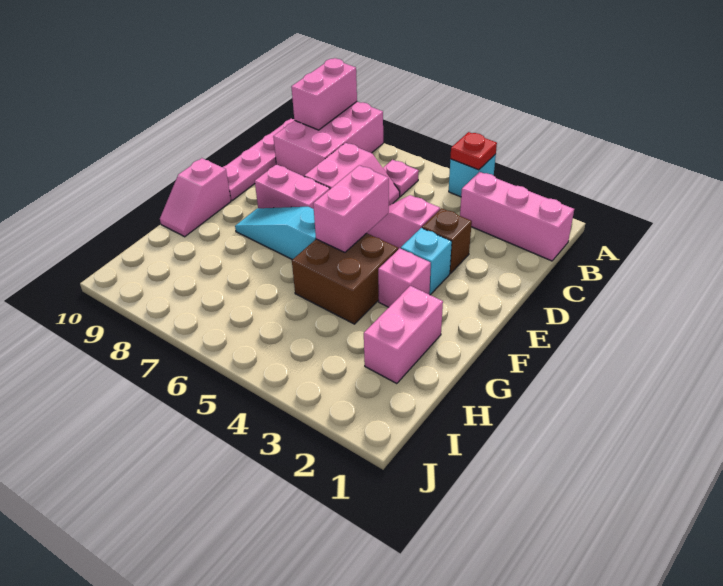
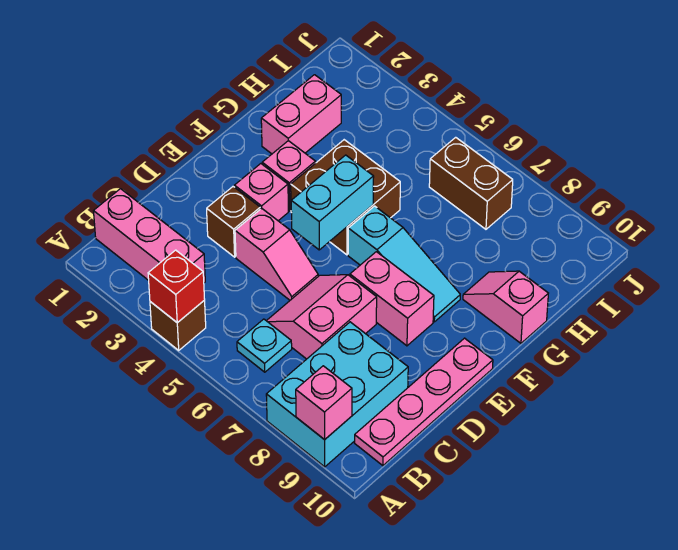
cyan brick A4 level 1 -> brown brick A4 level 1
red plate A4 level 2 -> red brick A4 level 2
pink brick A8:C9 level 1 -> cyan brick A8:C9 level 1
pink brick A9:B9 level 2 -> pink brick A9 level 2
pink plate B6 level 1 -> cyan plate B6 level 1
cyan brick E3 level 1 -> pink brick E3 level 1
pink brick E5:F5 level 2 -> cyan brick E5:F5 level 2
pink slope F10:G10 level 1 top F -> pink slope G9:G10 level 1 top 10
none -> brown brick I6:I7 level 1

